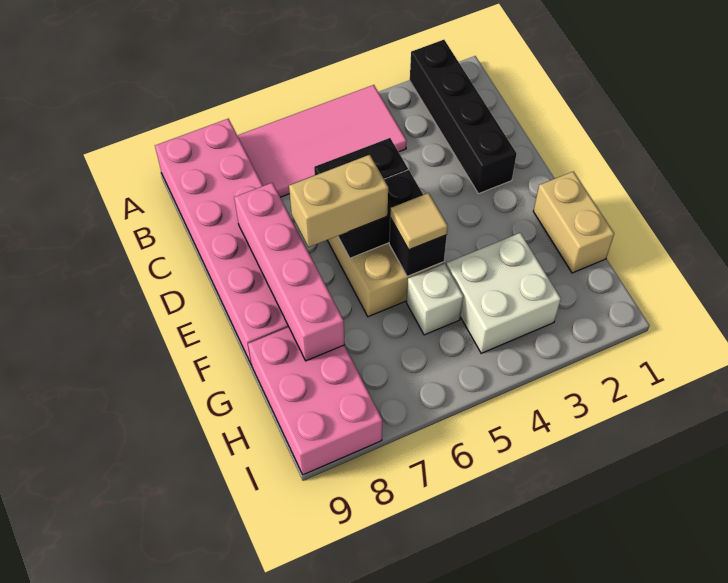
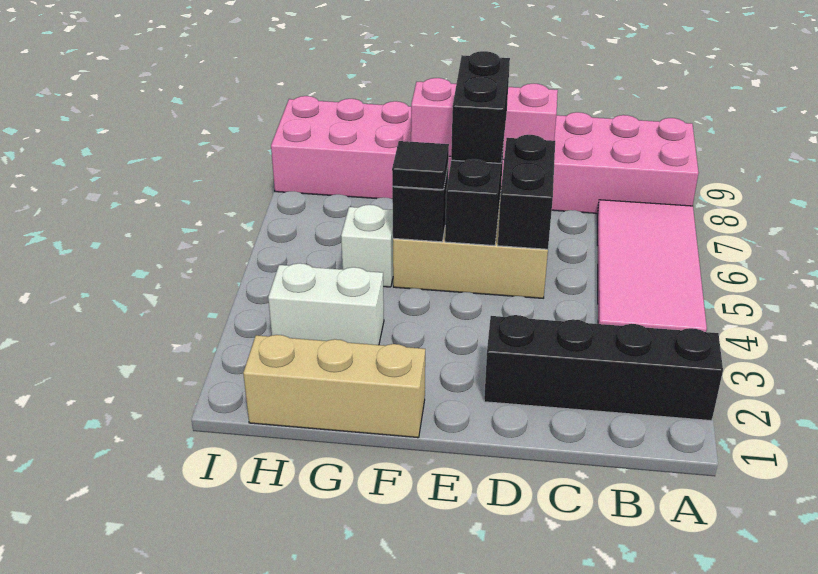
pink brick D8:G8 level 2 -> pink brick D8:F8 level 2
tan brick E6:E7 level 3 -> black brick E6:E7 level 3
tan brick F1:G1 level 1 -> tan brick F1:H1 level 1
tan tile F5 level 3 -> black tile F5 level 3
white brick G3:H4 level 1 -> white brick G3:H3 level 1

